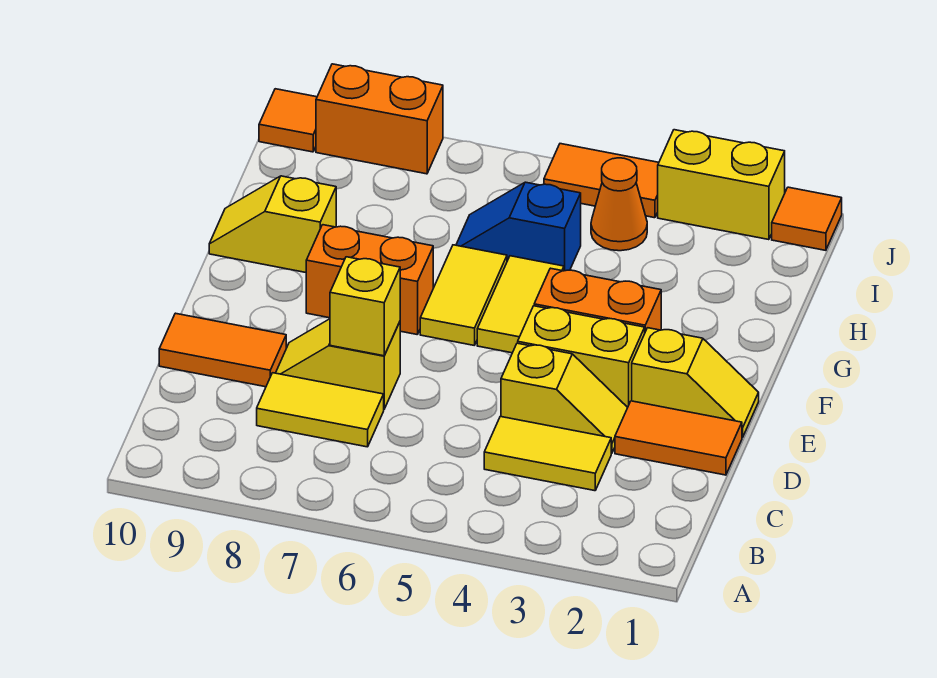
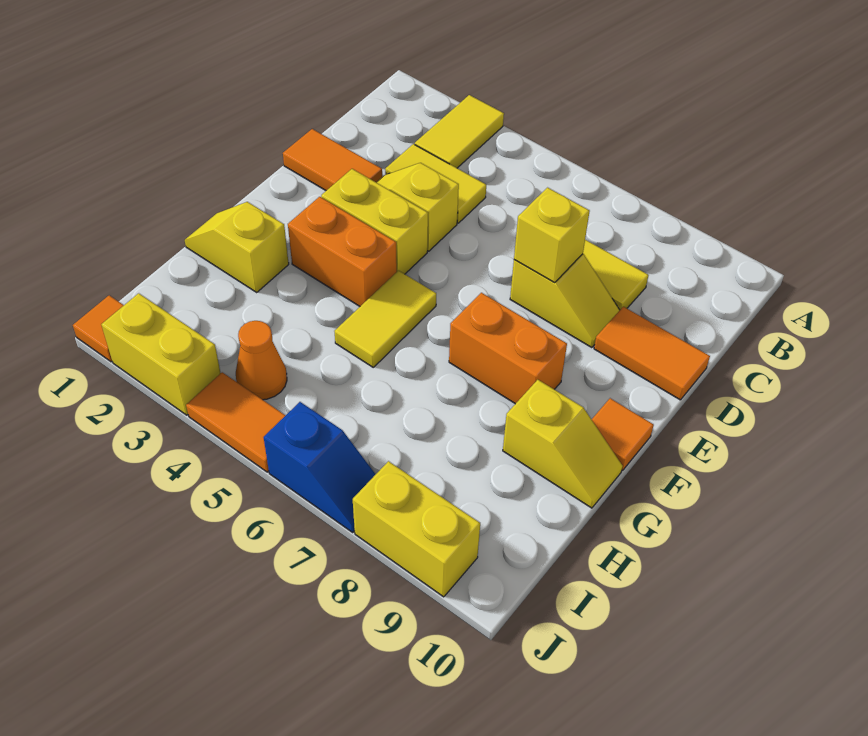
yellow slope E1:E2 level 1 top 2 -> yellow slope G1:G2 level 1 top 2
yellow tile F6:G6 level 1 -> yellow tile A3:B3 level 1
blue slope H5:H6 level 1 top 5 -> blue slope J6:J7 level 1 top 6
orange brick J8:J9 level 1 -> yellow brick J8:J9 level 1
orange tile J10 level 1 -> orange tile F10 level 1

